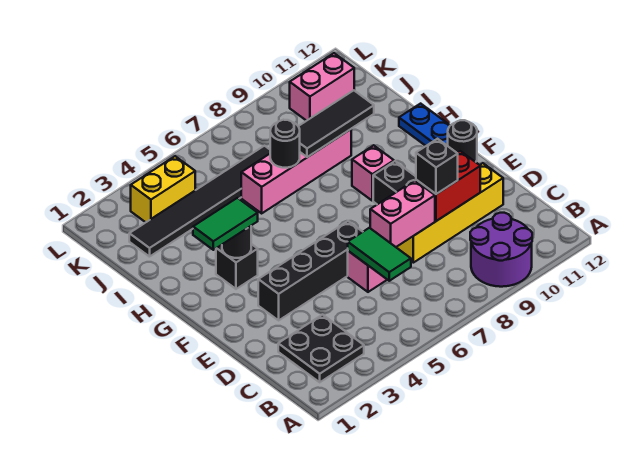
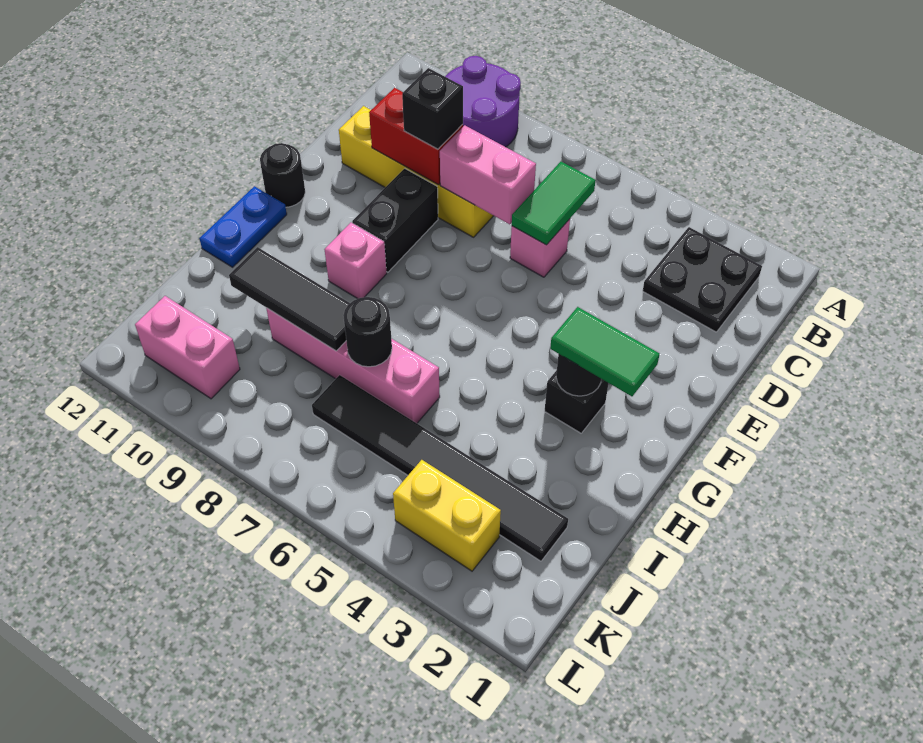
black brick E3:E6 level 1 -> none

